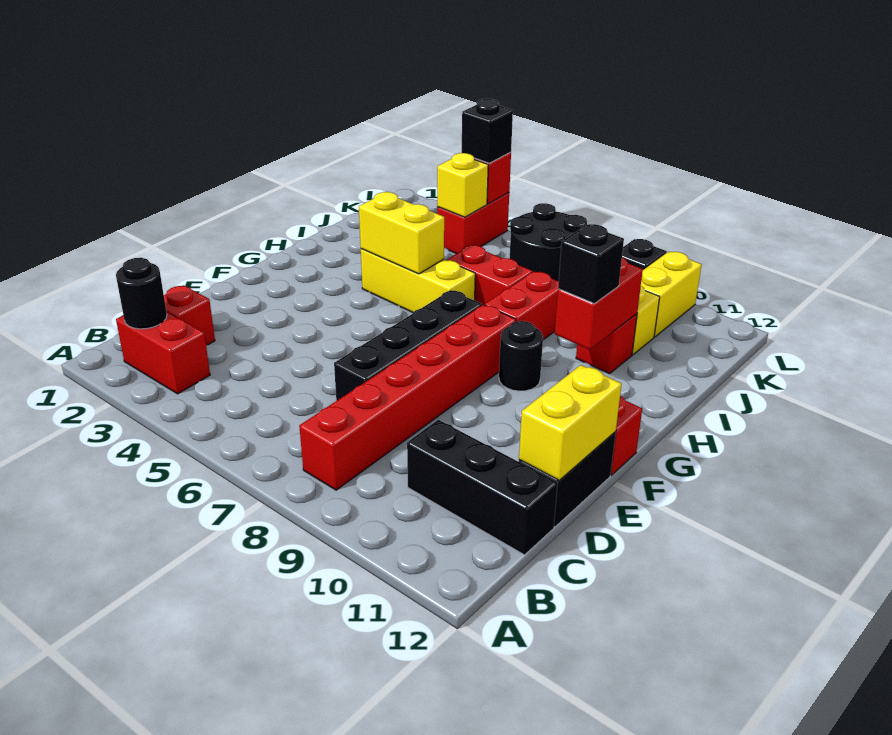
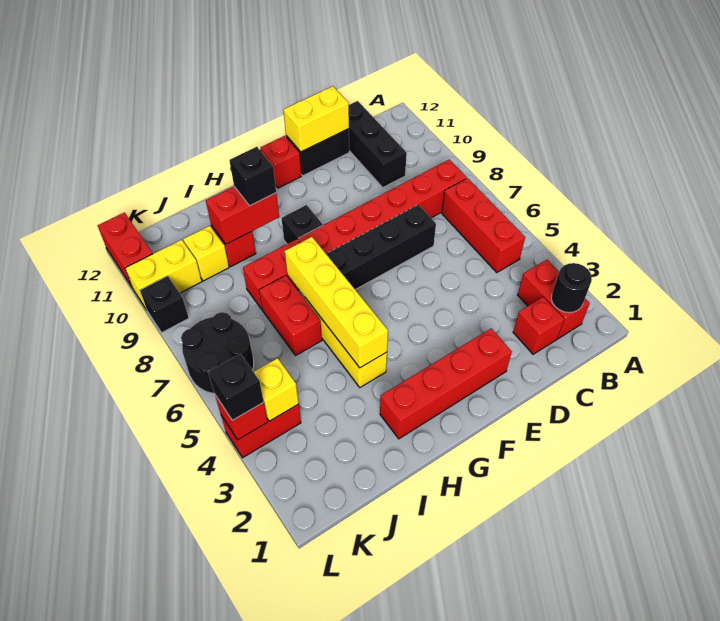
none -> red brick B5:B7 level 1
none -> red brick E2:H2 level 1
black round brick G9 level 1 -> black brick G9 level 1
yellow brick H4:H5 level 2 -> yellow brick H4:H7 level 2
none -> red brick L11:L12 level 1

